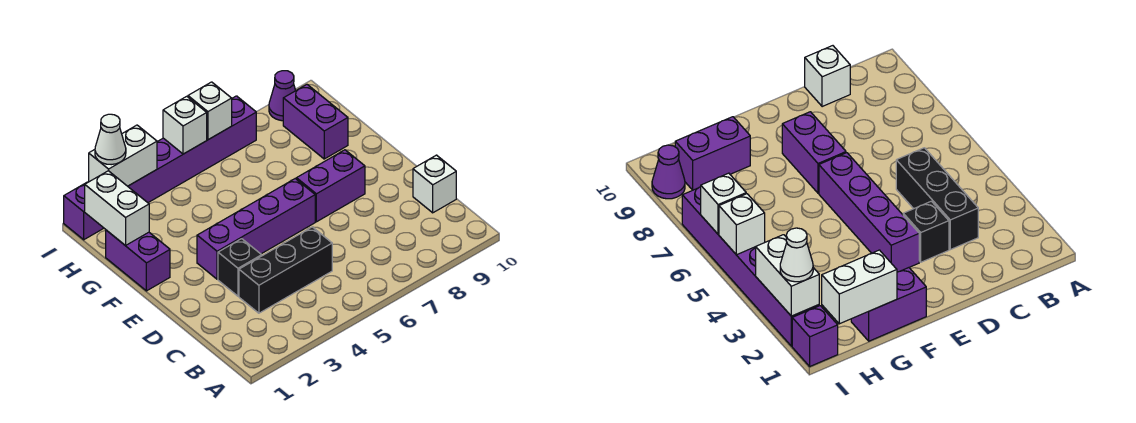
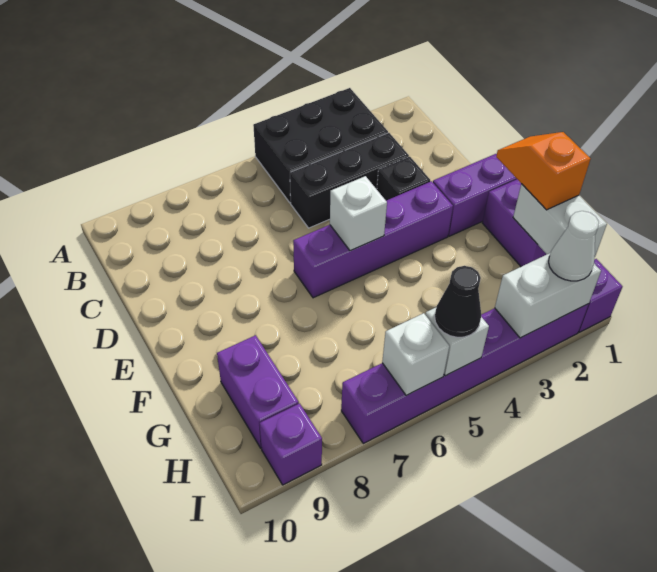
none -> black brick A3:B5 level 1
white brick C10 level 1 -> white brick E5 level 2
purple brick E7:E8 level 1 -> purple brick E1:E2 level 1
none -> orange slope F1:G1 level 3 top G
none -> black cone I5 level 3
purple cone I9 level 1 -> purple brick I9 level 1

